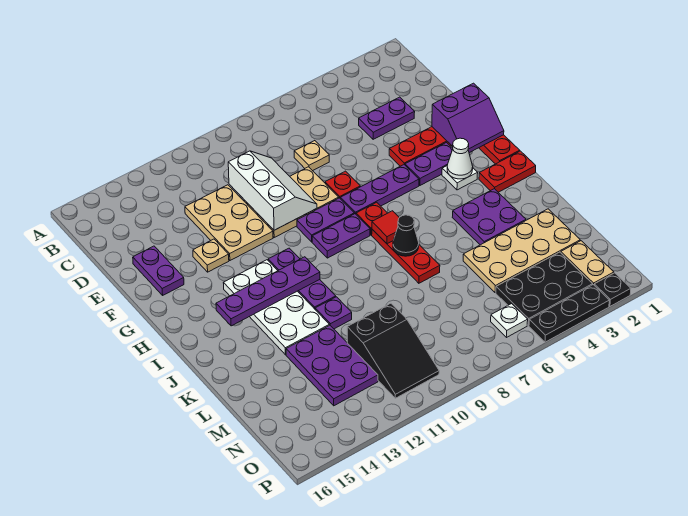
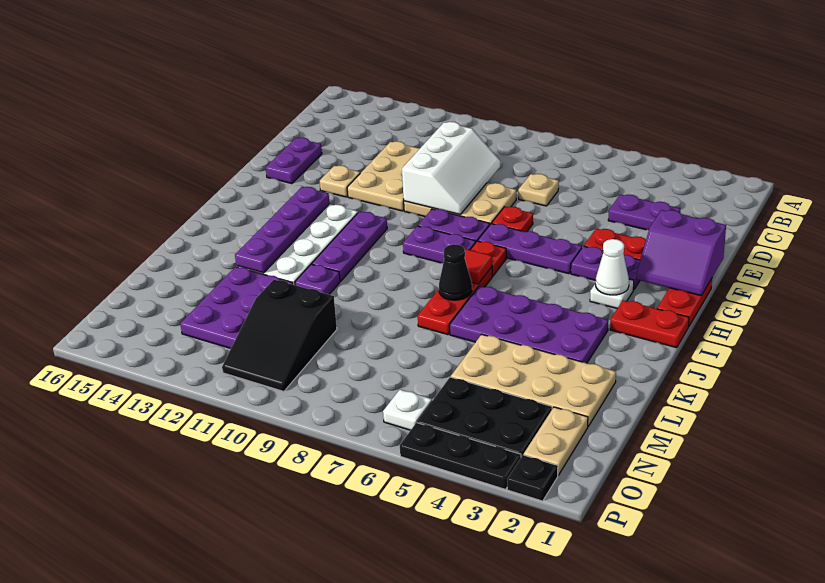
purple plate I11:I14 level 2 -> purple plate H13:K13 level 2
purple plate J3:K4 level 1 -> purple plate J3:K6 level 1

